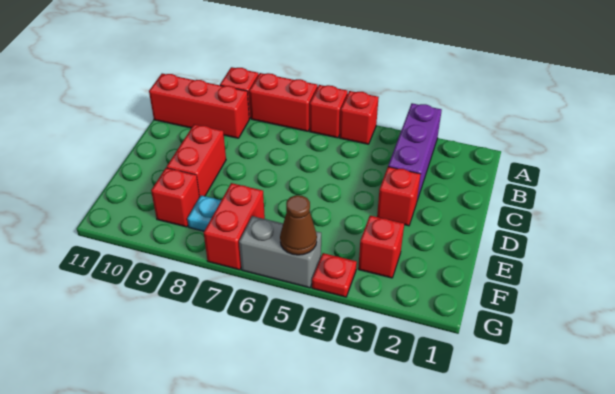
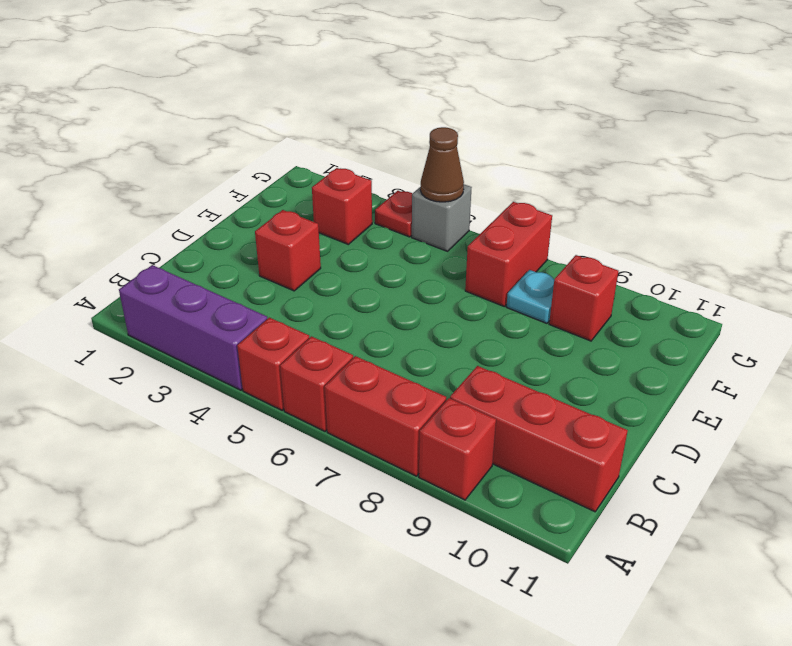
purple brick A3:C3 level 1 -> purple brick A2:A4 level 1
red brick D9:E9 level 1 -> none
grey brick G5:G6 level 1 -> grey brick G5 level 1

